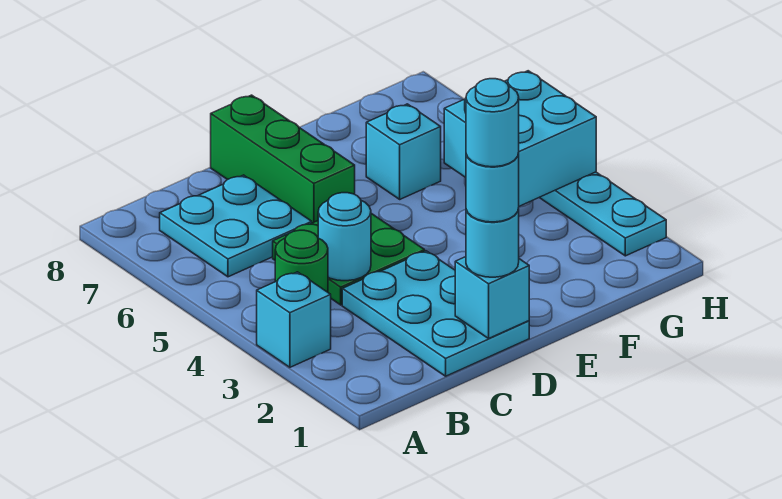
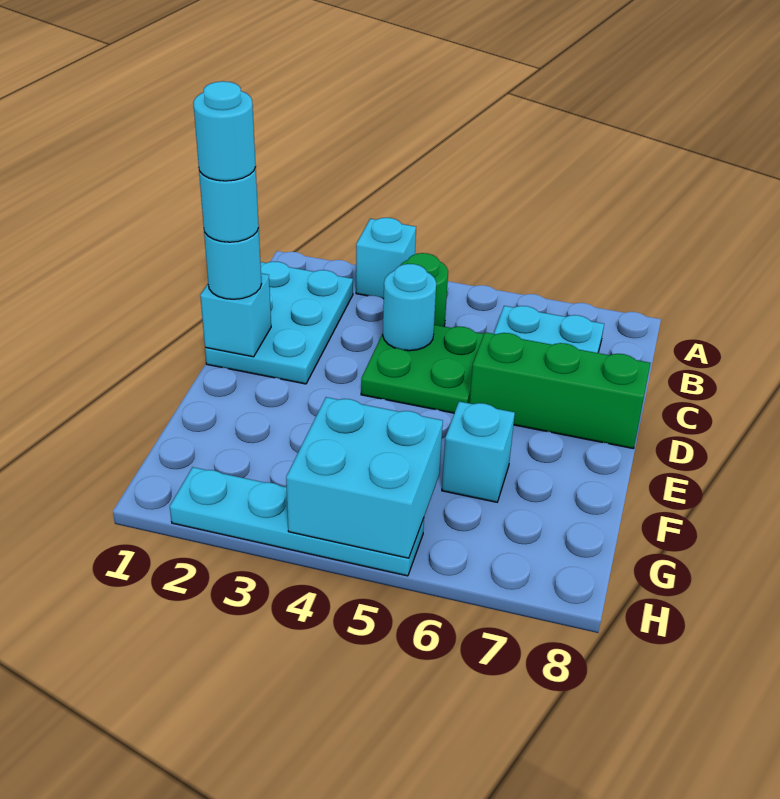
cyan plate C1:D3 level 1 -> cyan plate B1:D2 level 1

